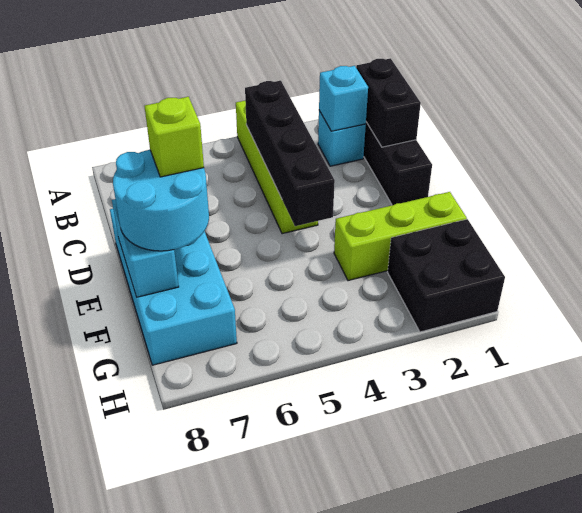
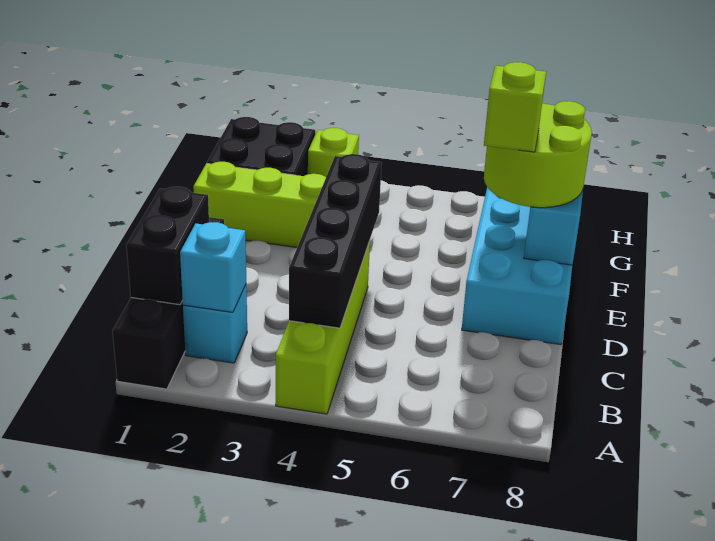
cyan round brick E7:F8 level 3 -> lime round brick E7:F8 level 3
none -> lime brick H3 level 1

